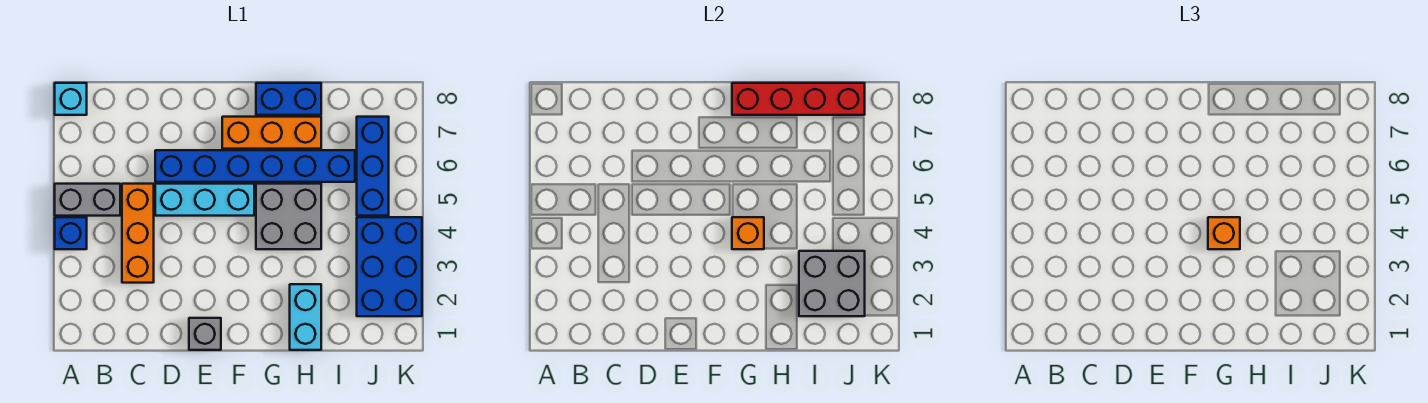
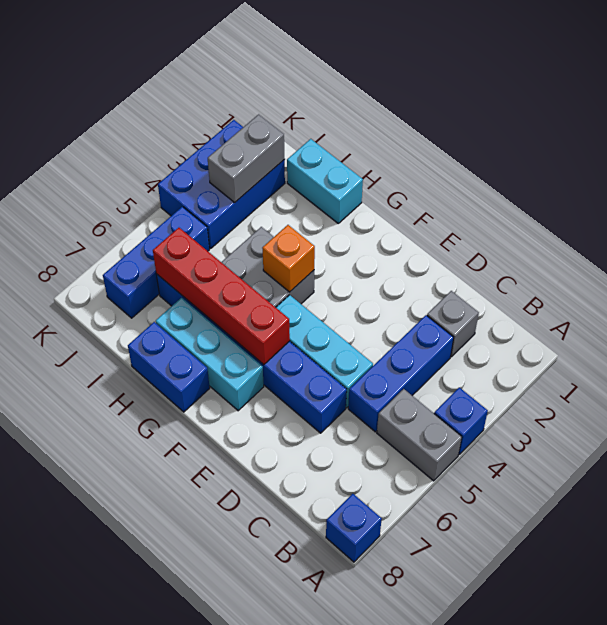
cyan brick A8 level 1 -> blue brick A8 level 1
orange brick C3:C5 level 1 -> blue brick C3:C5 level 1
grey brick E1 level 1 -> grey brick C2 level 1
orange brick F7:H7 level 1 -> cyan brick F7:H7 level 1
orange brick G4 level 3 -> none
red brick G8:J8 level 2 -> red brick F6:I6 level 2
cyan brick H1:H2 level 1 -> cyan brick H1:I1 level 1
grey brick I2:J3 level 2 -> grey brick J2:J3 level 2

